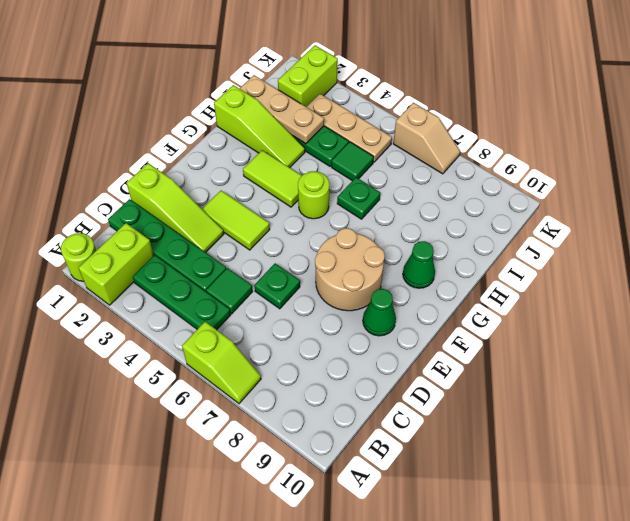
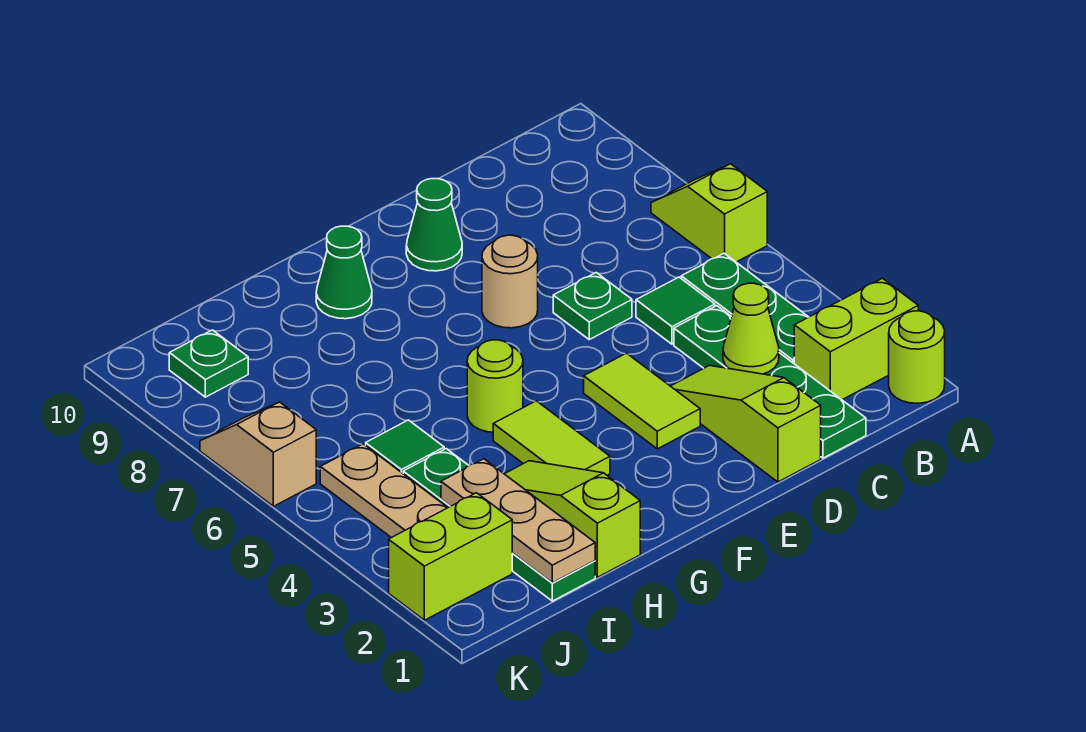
none -> lime cone C3 level 2
tan round brick E7:F8 level 1 -> tan round brick E7 level 1
green plate H6 level 1 -> green plate J9 level 1

